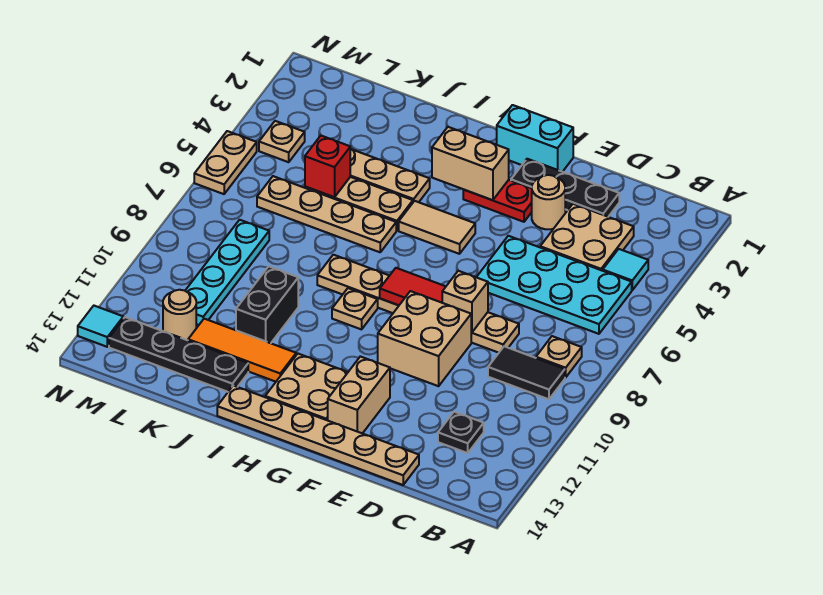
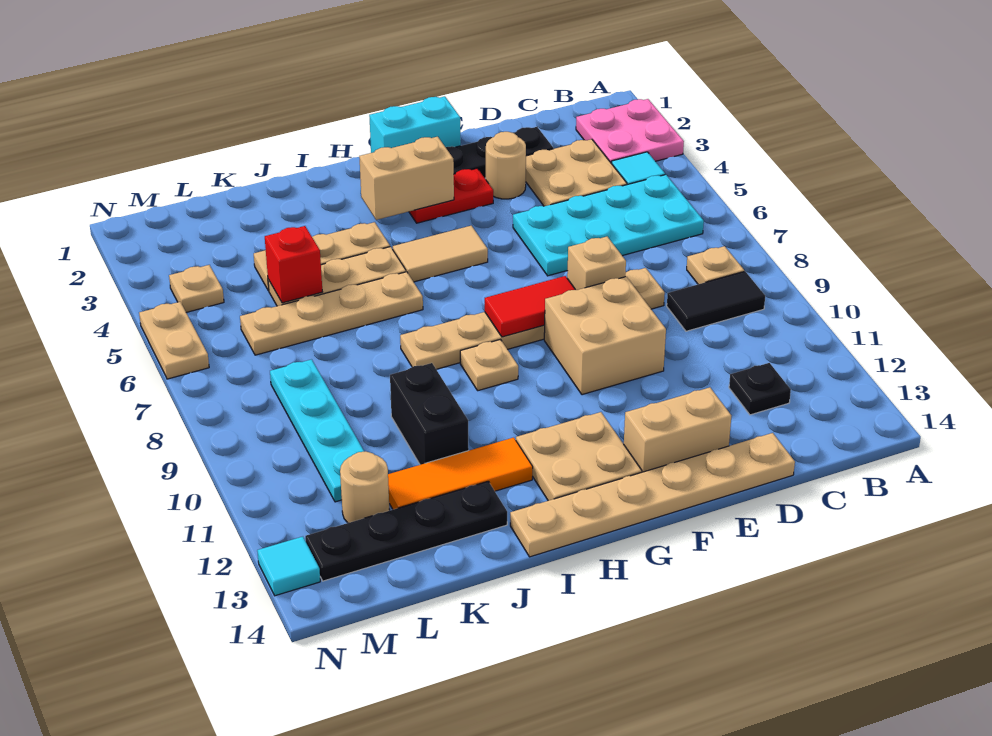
none -> pink plate A2:B3 level 1
tan brick F12:F13 level 1 -> tan brick E13:F13 level 1

